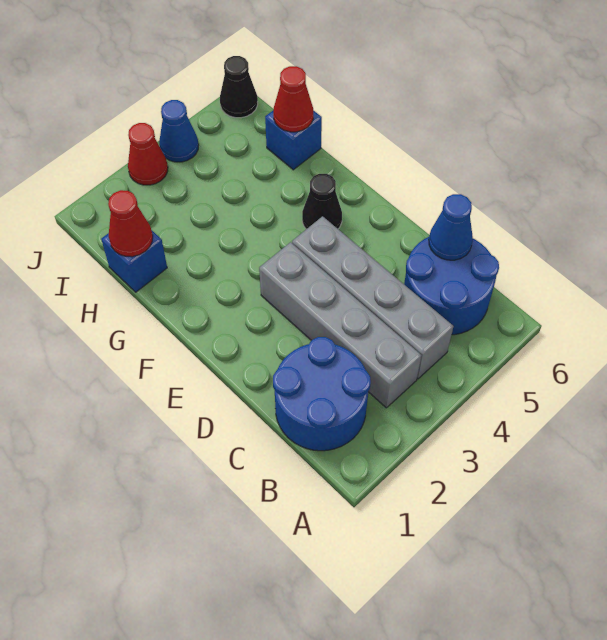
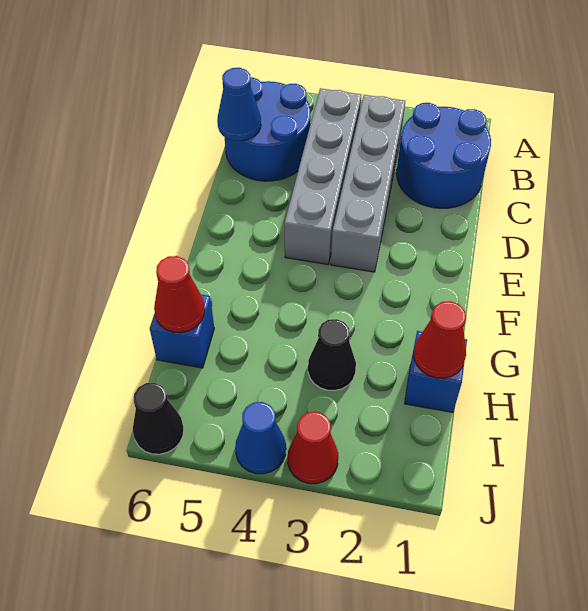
black cone F5 level 1 -> black cone H3 level 1

